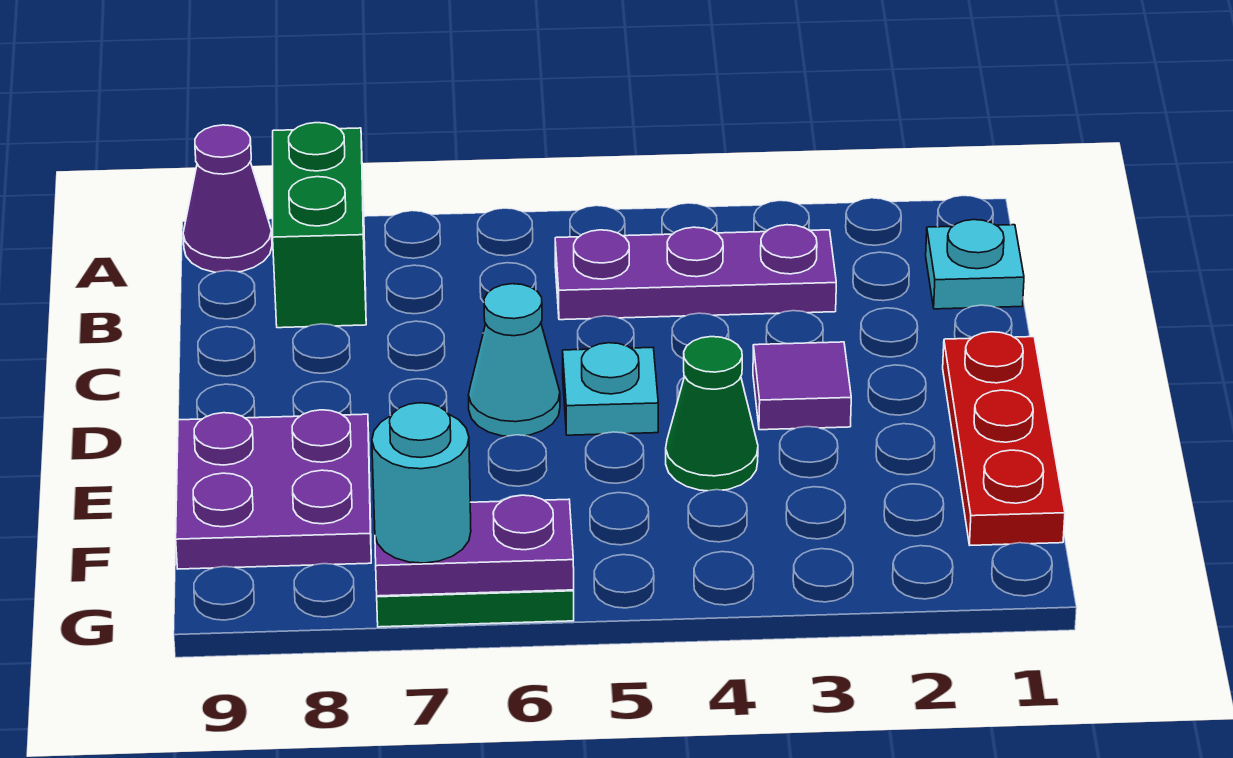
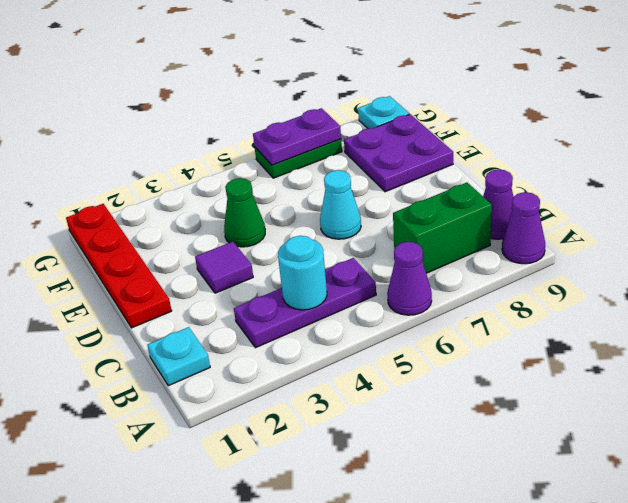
none -> purple cone A6 level 1
green brick A8:B8 level 1 -> green brick B7:B8 level 1
none -> purple cone B9 level 1
red plate D1:F1 level 1 -> red plate D1:G1 level 1
cyan plate D5 level 1 -> cyan plate G9 level 1
cyan round brick G7 level 3 -> cyan round brick B4 level 2

